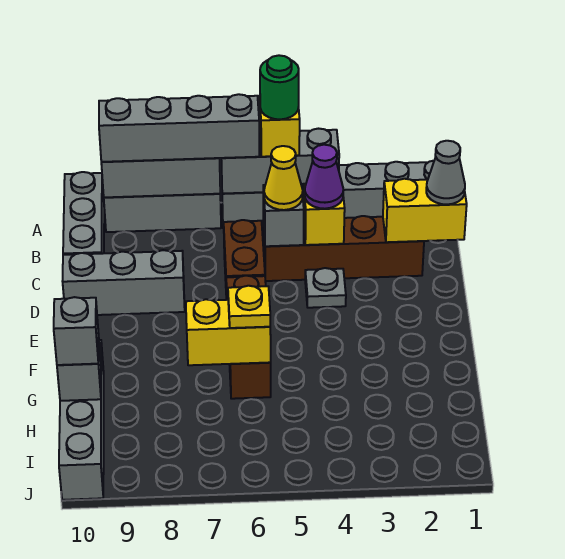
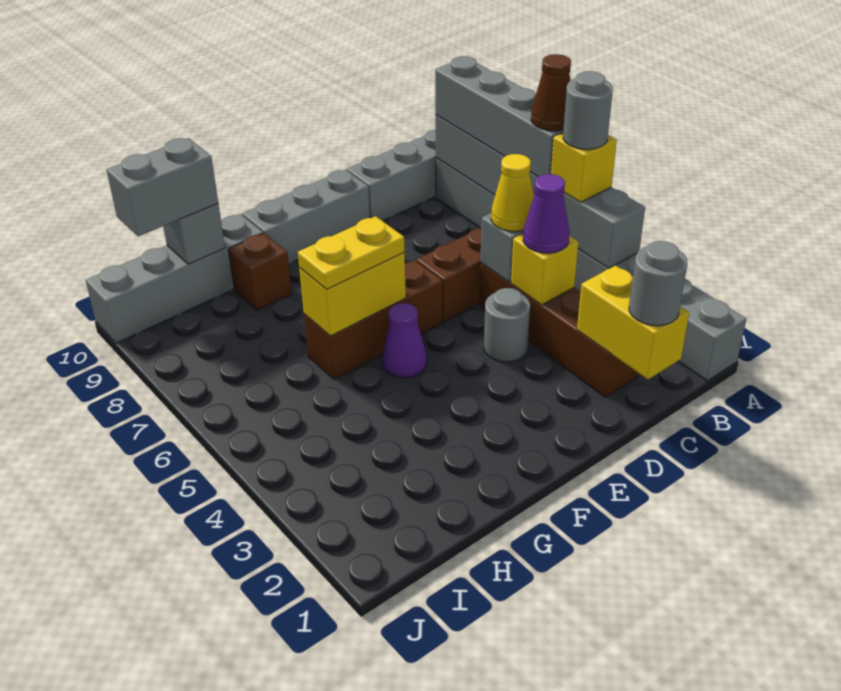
green round brick A5 level 4 -> grey round brick A5 level 4
none -> brown cone A6 level 4
grey cone C1 level 3 -> grey round brick C1 level 3
grey plate D4 level 1 -> grey round brick D4 level 1
grey brick D8:D10 level 1 -> grey brick D10:F10 level 1
none -> purple cone F5 level 1
yellow brick G6:G7 level 2 -> yellow brick F6:G6 level 2
yellow plate G6 level 3 -> yellow plate F6:G6 level 3
none -> brown brick G9 level 1
grey brick H10 level 3 -> grey brick H10:I10 level 3

